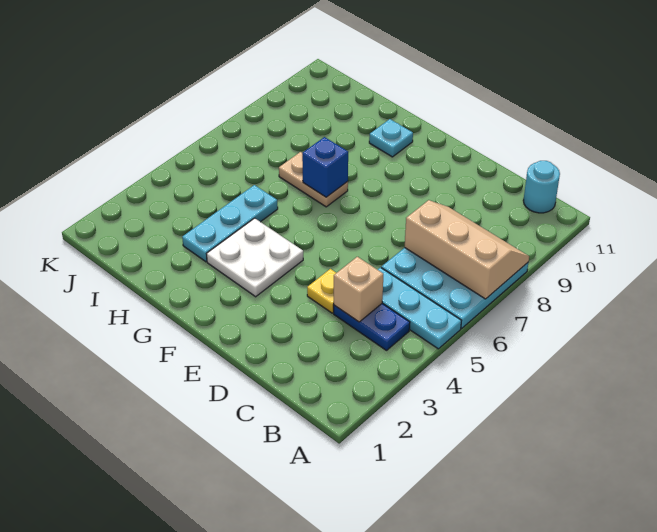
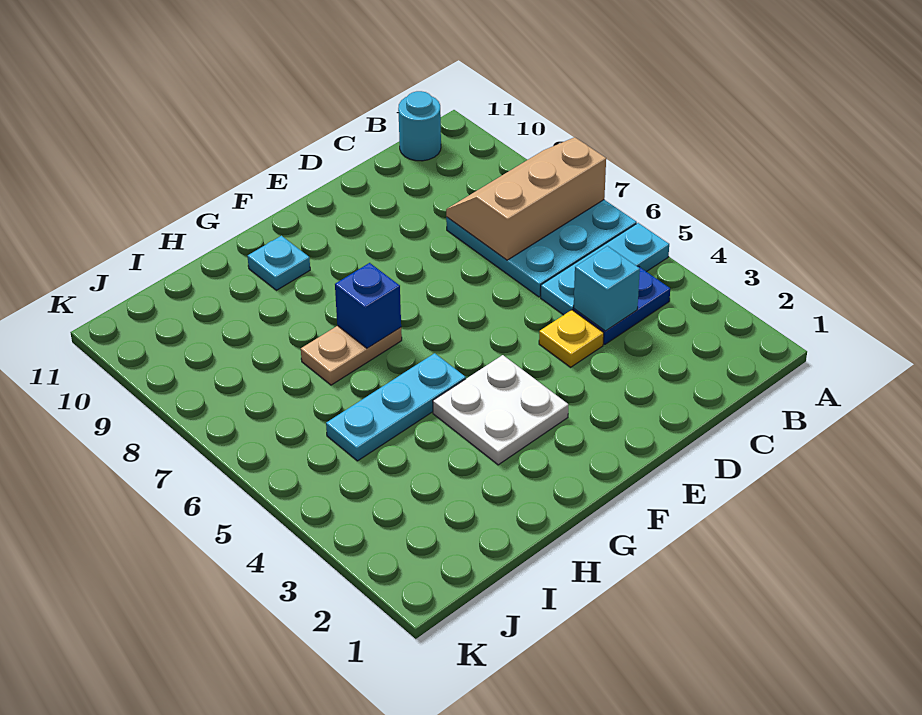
tan brick C4 level 2 -> cyan brick C4 level 2
cyan plate H3:H5 level 1 -> cyan plate G5:I5 level 1

